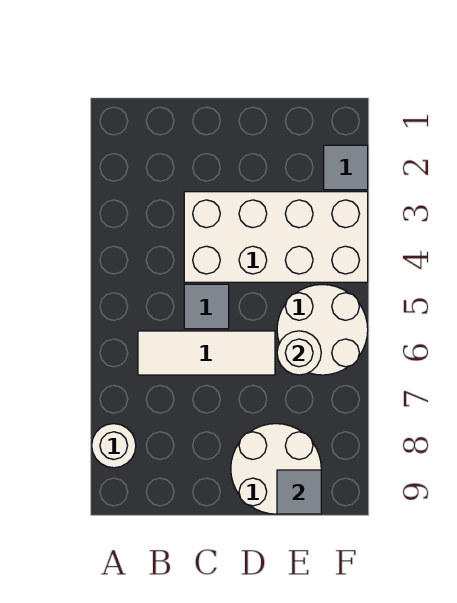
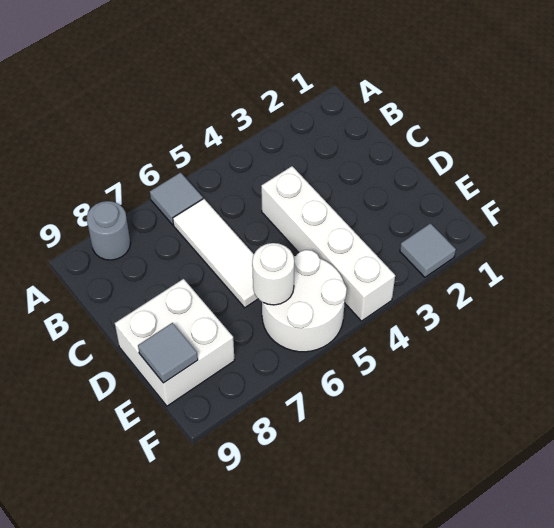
white round brick A8 level 1 -> grey round brick A8 level 1
white brick C3:F4 level 1 -> white brick C4:F4 level 1
grey tile C5 level 1 -> grey tile A6 level 1
white round brick D8:E9 level 1 -> white brick D8:E9 level 1

